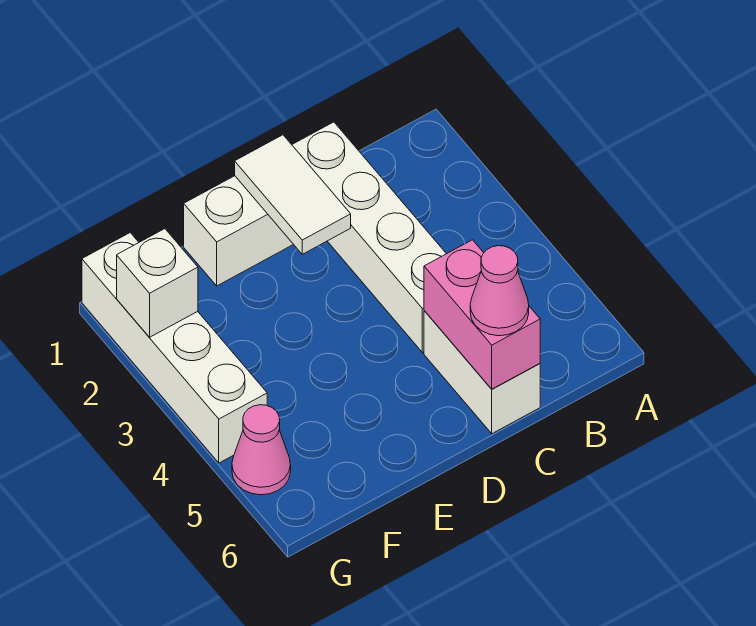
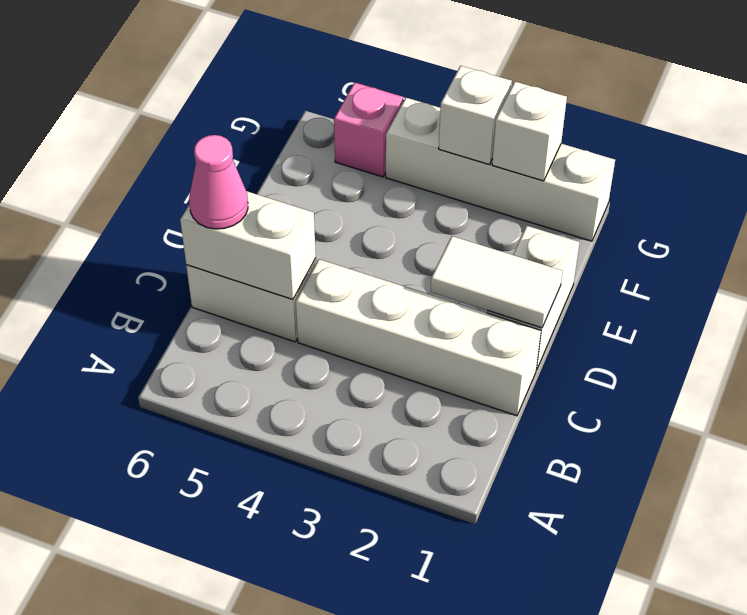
pink brick C5:C6 level 2 -> white brick C5:C6 level 2
none -> white brick G3 level 2
pink cone G5 level 1 -> pink brick G5 level 1

